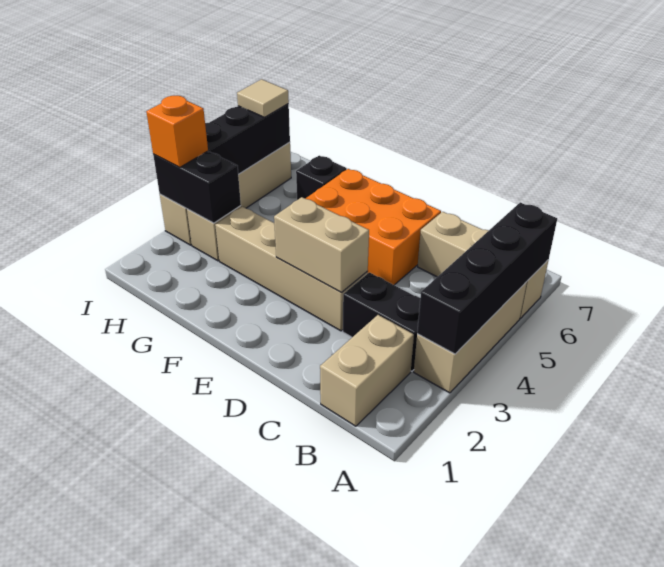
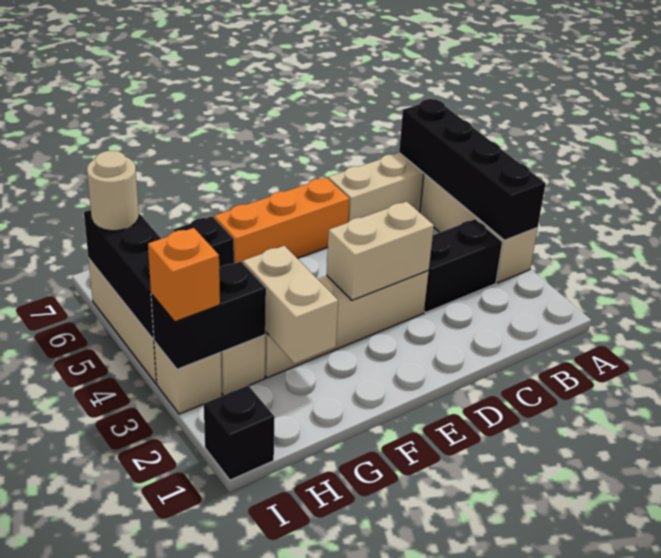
tan brick B1:B2 level 1 -> tan brick G2:G3 level 2
orange brick D5:F6 level 1 -> orange brick D6:F6 level 1
none -> black brick I1 level 1
tan tile I6 level 3 -> tan round brick I6 level 3

